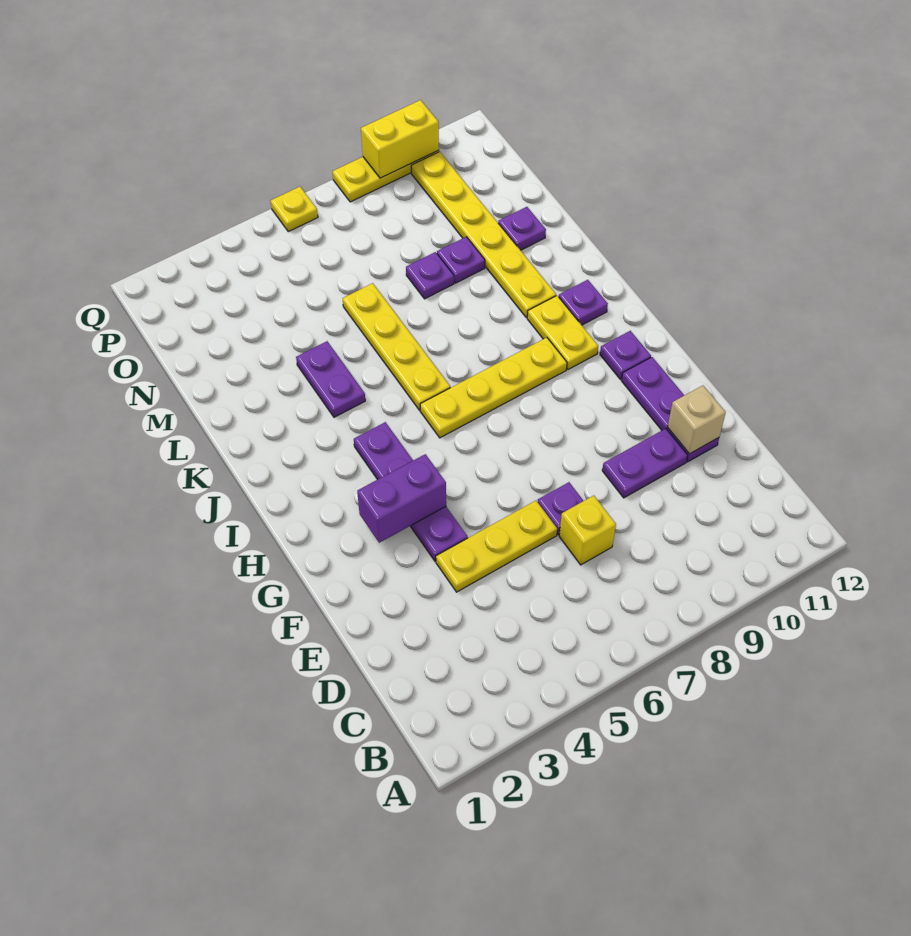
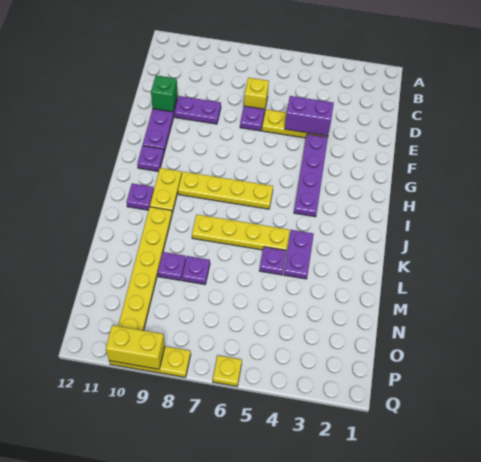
tan brick E11 level 2 -> green brick E11 level 2
purple brick G3:G4 level 2 -> purple brick E4:E5 level 2
yellow plate J6:M6 level 1 -> yellow plate K5:K8 level 1
purple plate M11 level 1 -> purple plate L5 level 1

